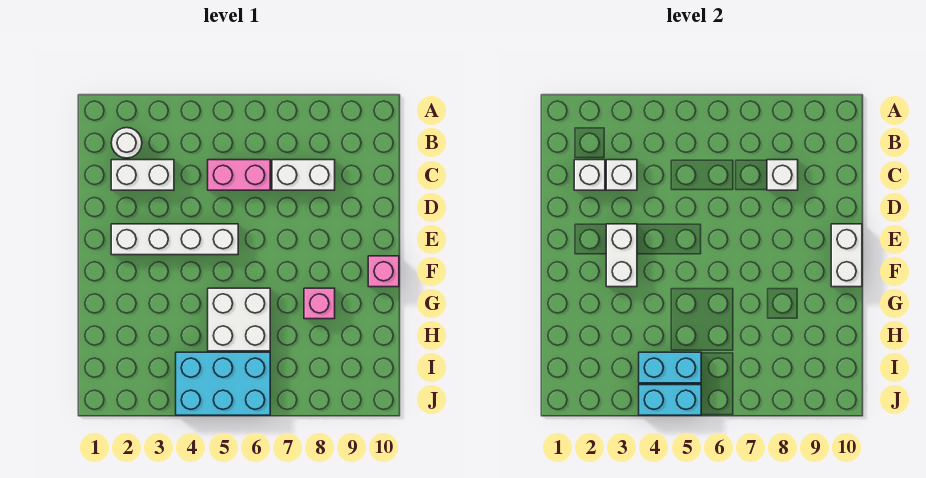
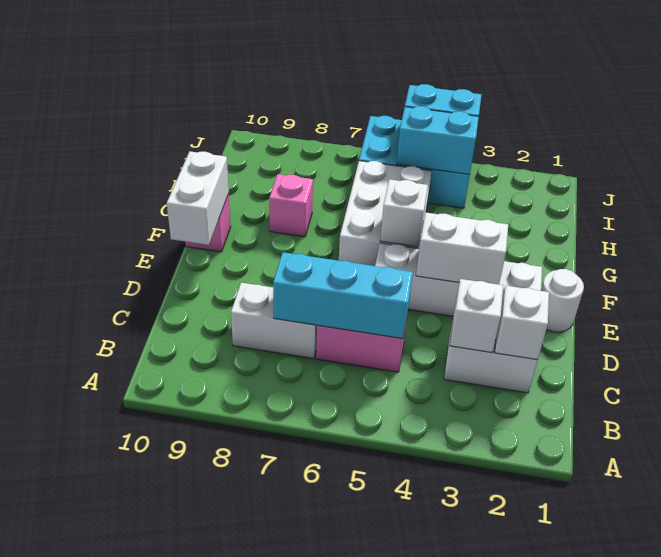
white round brick B2 level 1 -> white round brick E1 level 1
none -> cyan brick C5:C7 level 2
white brick C8 level 2 -> white brick F5 level 2
white brick E3:F3 level 2 -> white brick E3:E4 level 2
white brick G5:H6 level 1 -> white brick F5:H6 level 1

